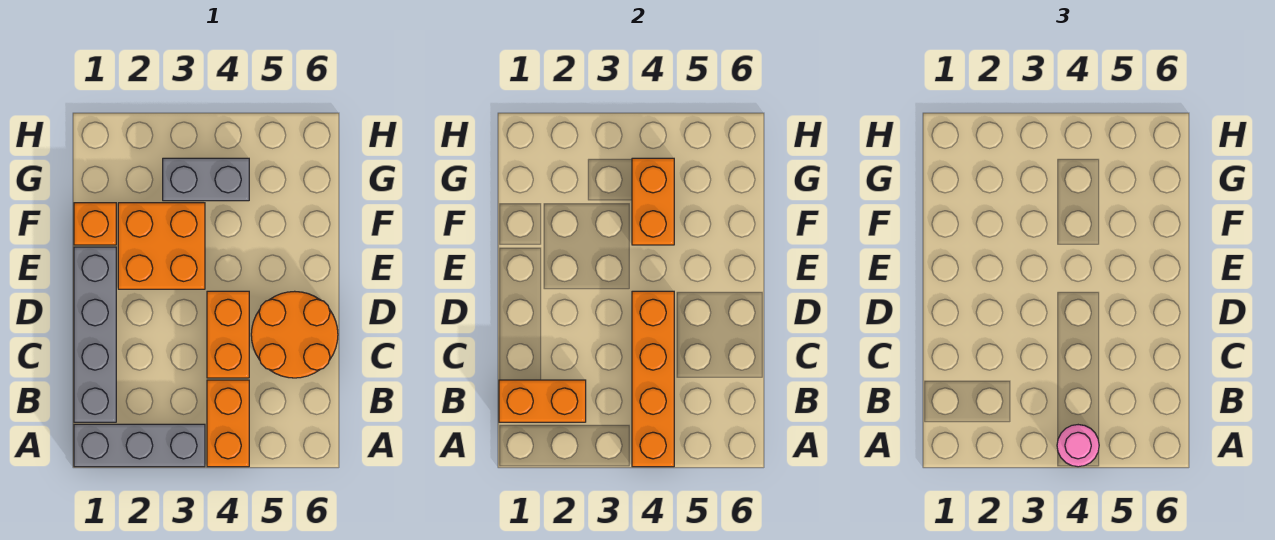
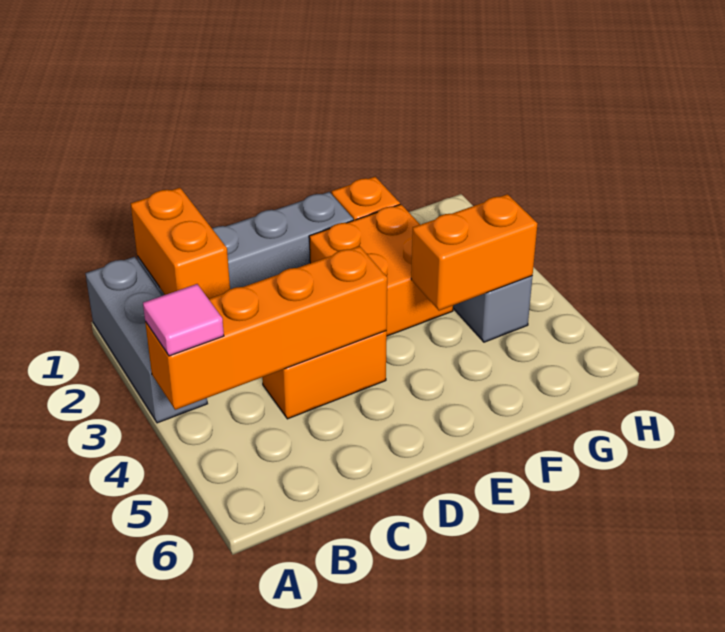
orange brick A4:B4 level 1 -> none
pink round brick A4 level 3 -> pink tile A4 level 3
orange round brick C5:D6 level 1 -> none

